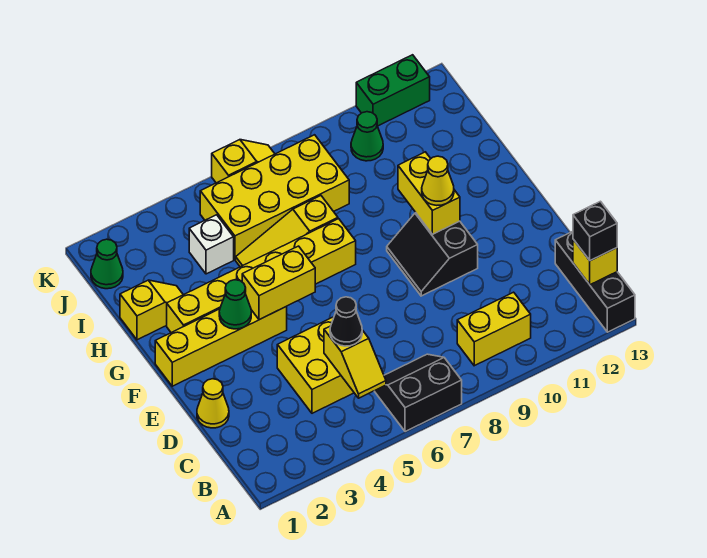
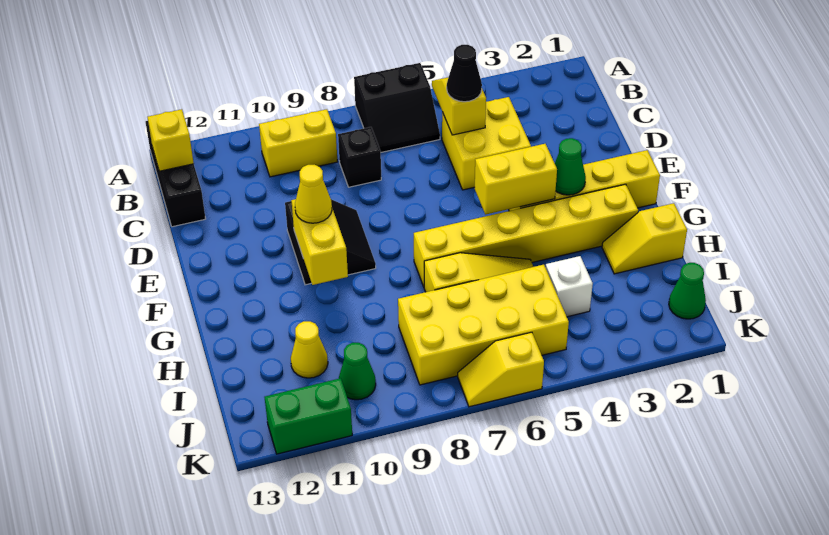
black brick B13 level 3 -> black brick C8 level 1
yellow cone D1 level 1 -> yellow cone I11 level 1

